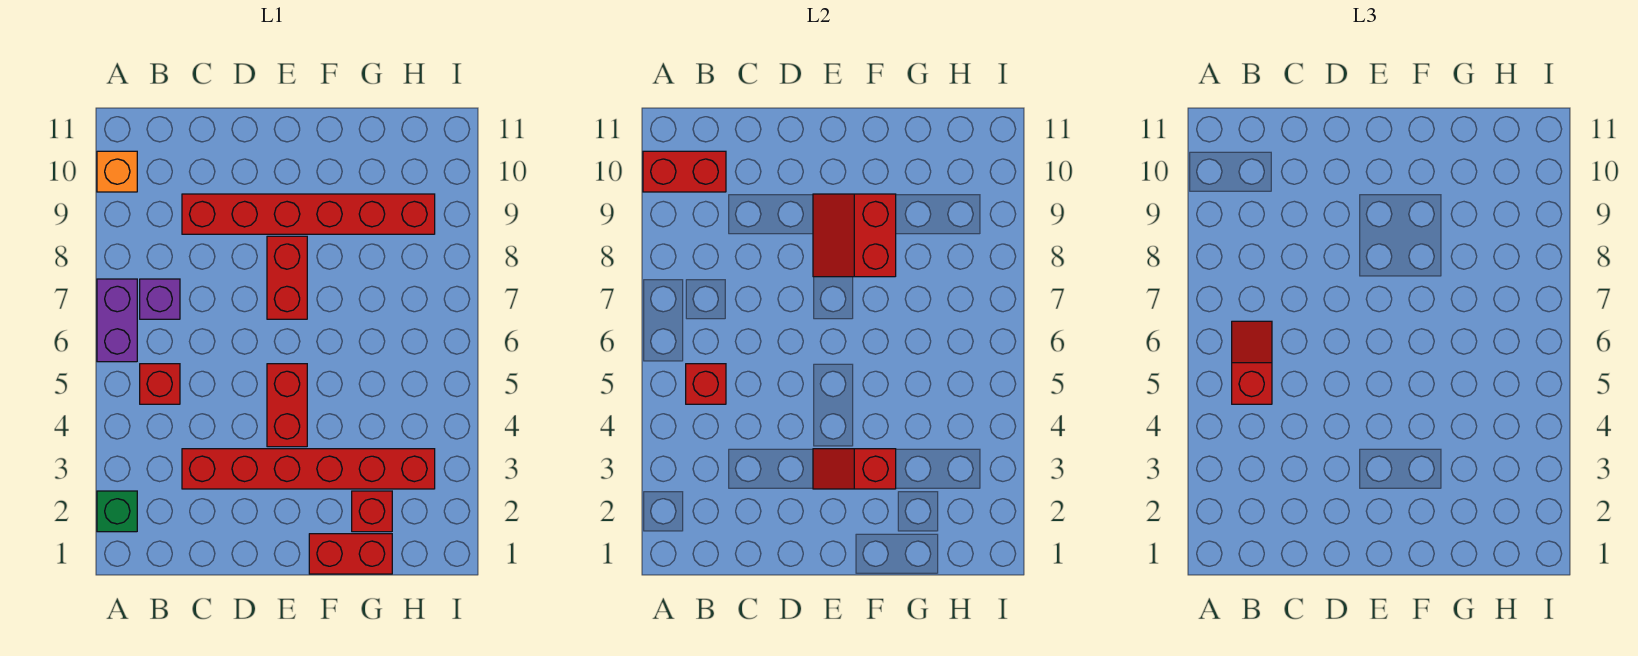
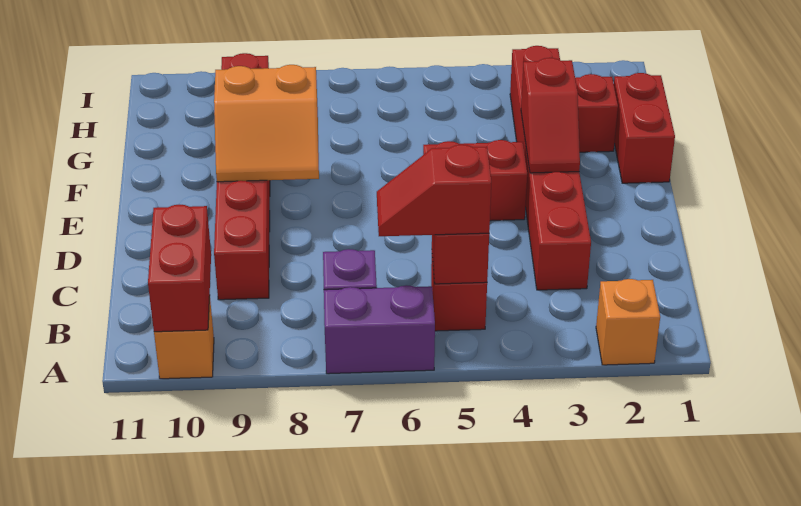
green brick A2 level 1 -> orange brick A2 level 1
red brick E7:E8 level 1 -> none
red slope E8:F9 level 2 top F -> orange slope E8:F9 level 2 top F

